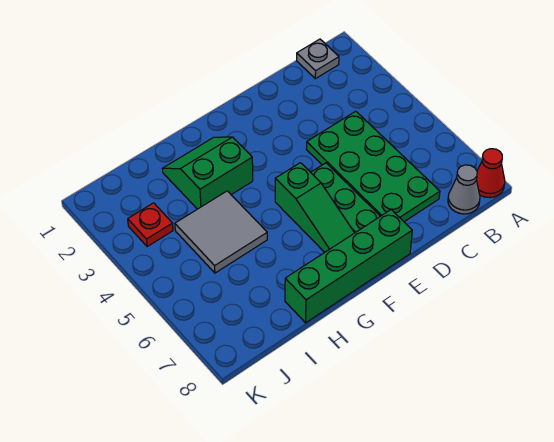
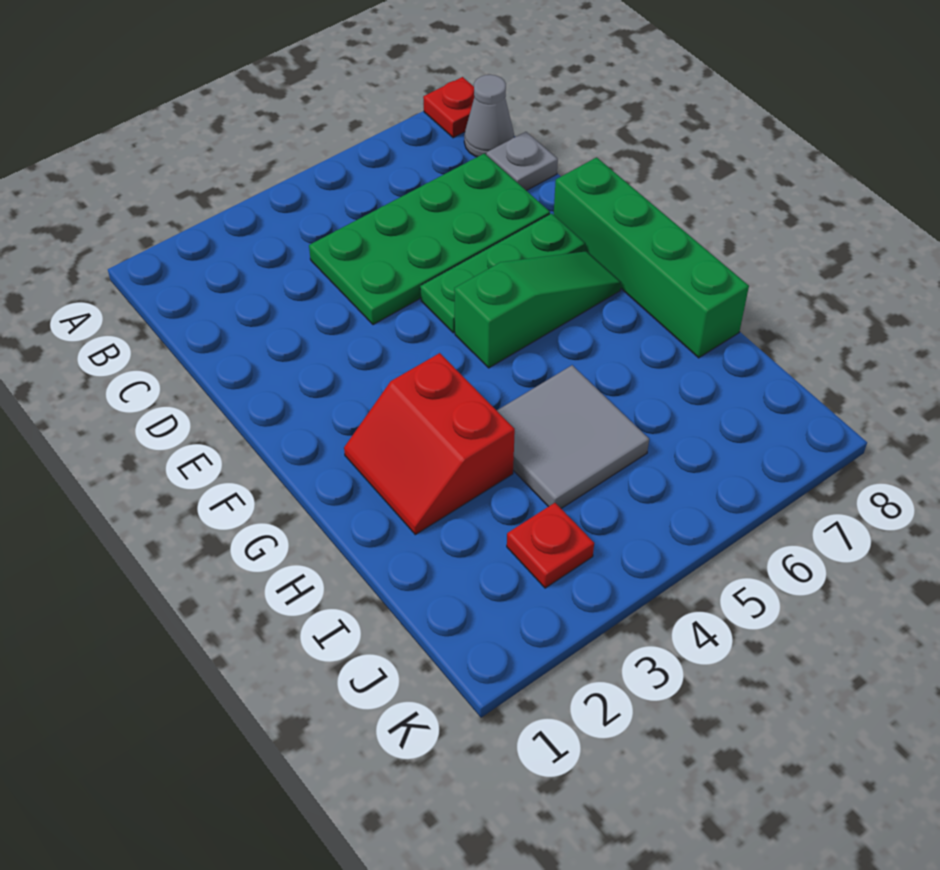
red cone A8 level 1 -> red plate A8 level 1
grey plate B1 level 1 -> grey plate C8 level 1
green slope G2:H3 level 1 top 3 -> red slope G2:H3 level 1 top 3

